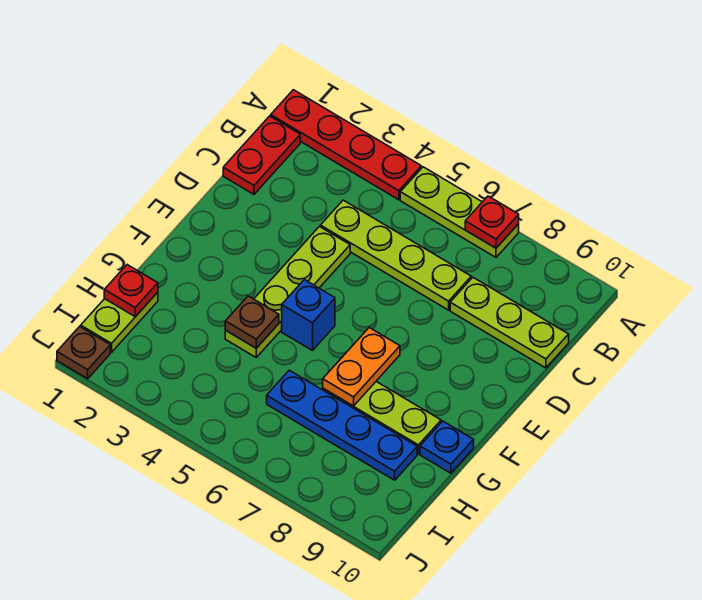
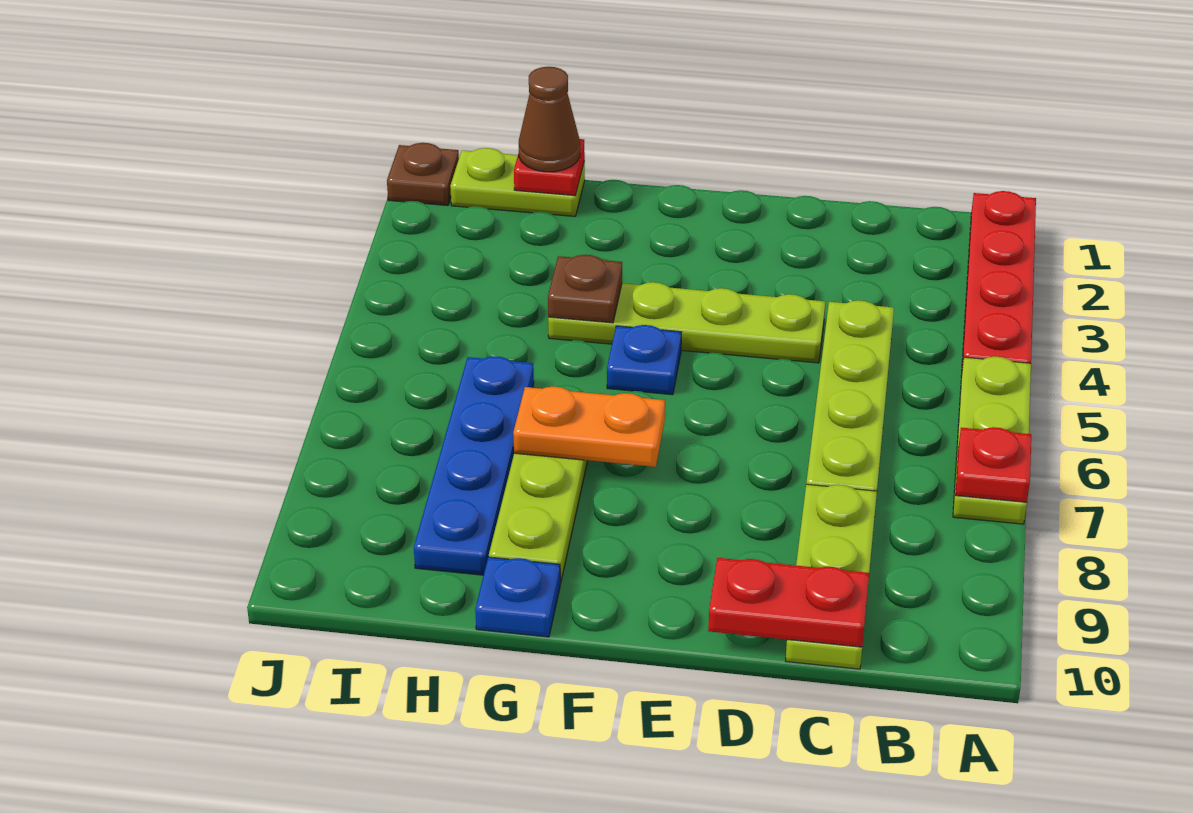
red plate B1:C1 level 1 -> red plate C10:D10 level 2
blue brick F5 level 1 -> blue plate F5 level 1
none -> brown cone H1 level 3

